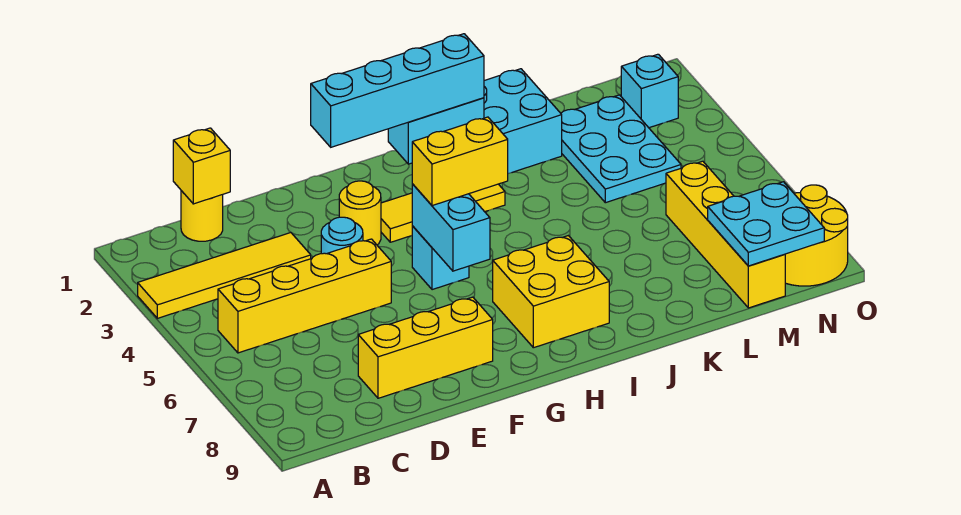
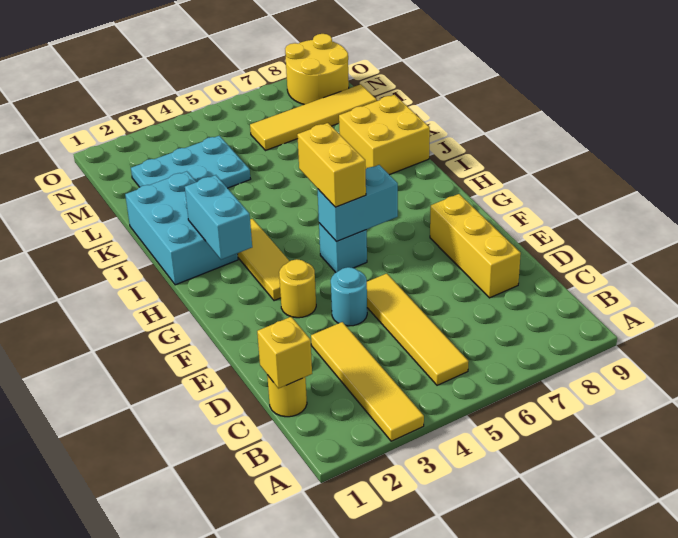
yellow brick B5:E5 level 1 -> yellow tile B5:E5 level 1
cyan brick F2:I2 level 3 -> none
yellow brick H7:I8 level 1 -> yellow brick J8:K9 level 1
yellow brick M6:M9 level 1 -> yellow tile M6:M9 level 1
cyan plate M8:N9 level 2 -> none
cyan brick N2 level 1 -> none

